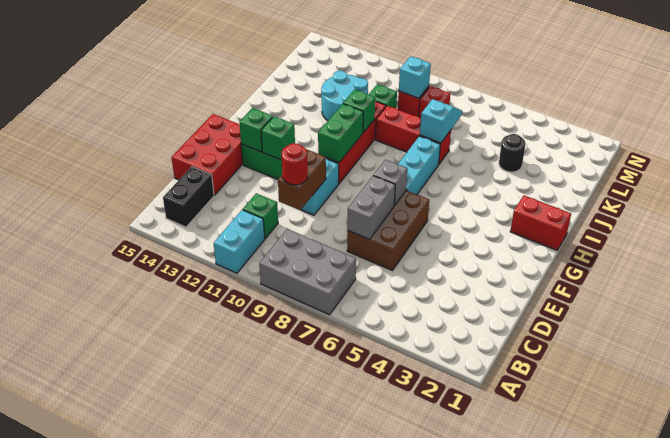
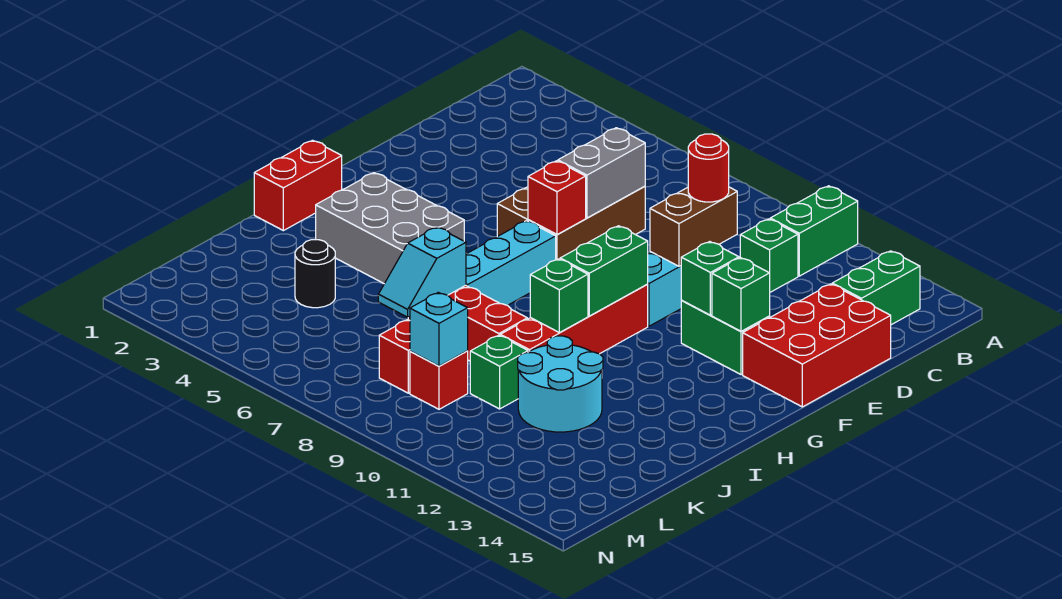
grey brick A7:B9 level 1 -> grey brick H3:I5 level 1
cyan brick A11:B11 level 1 -> green brick A11:B11 level 1
black brick B14:C14 level 1 -> green brick B14:C14 level 1
grey brick F7 level 2 -> red brick F7 level 2
red brick H1:H2 level 1 -> red brick H1:I1 level 1

